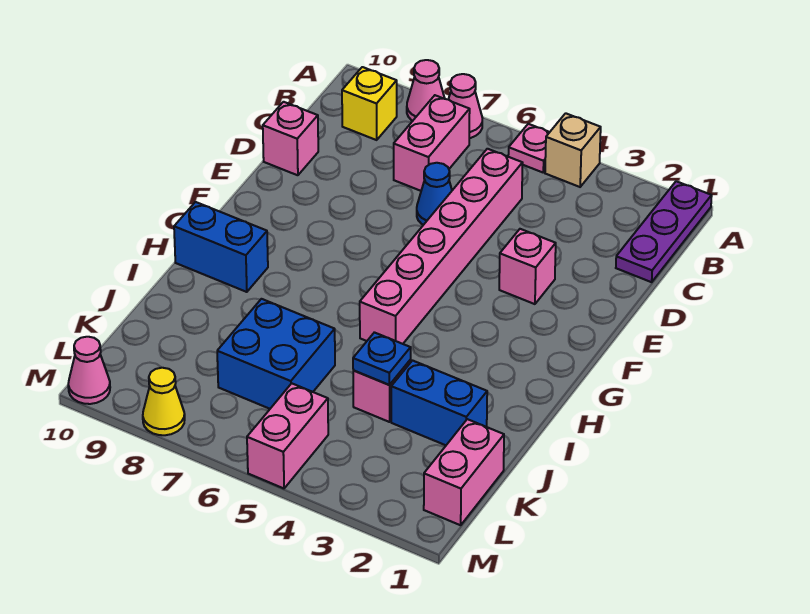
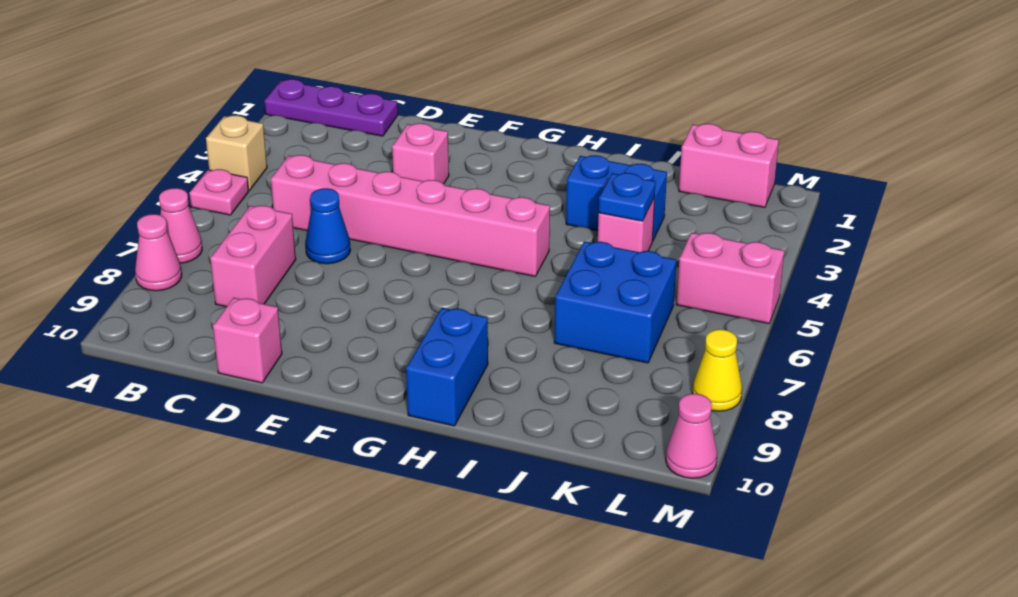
pink brick B7:C7 level 1 -> pink brick C7:C8 level 1
yellow brick B9 level 1 -> none
blue brick J2:J3 level 1 -> blue brick I3:J3 level 1

